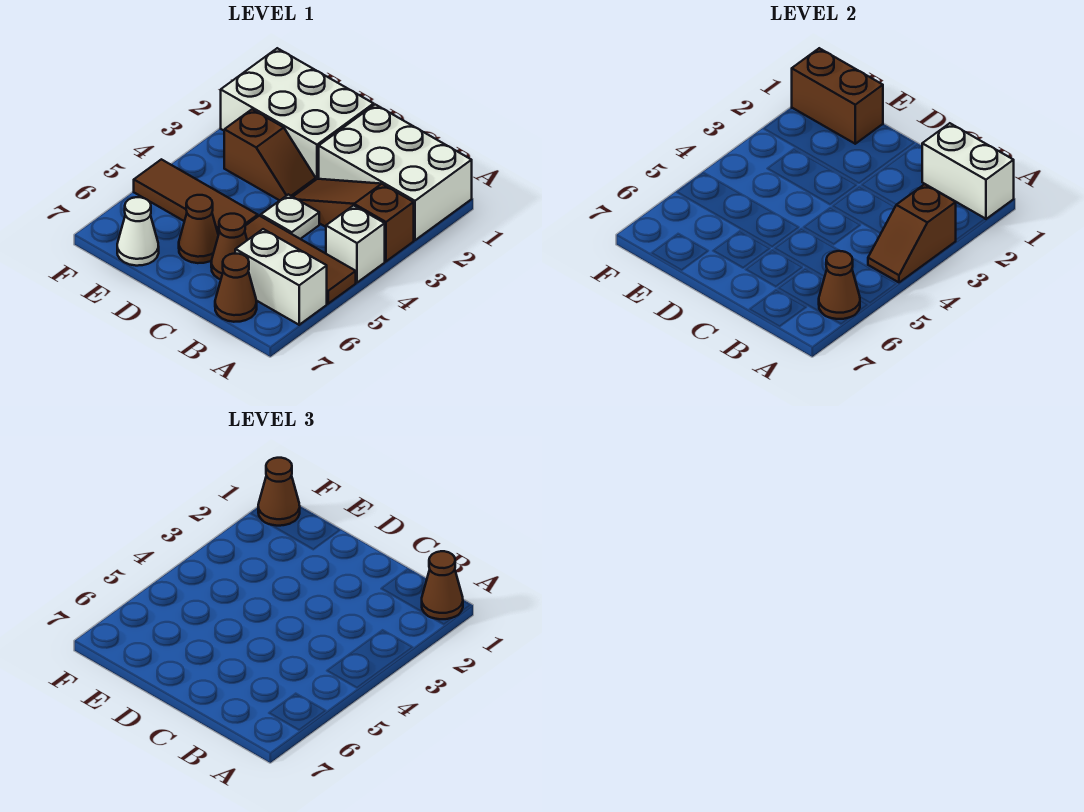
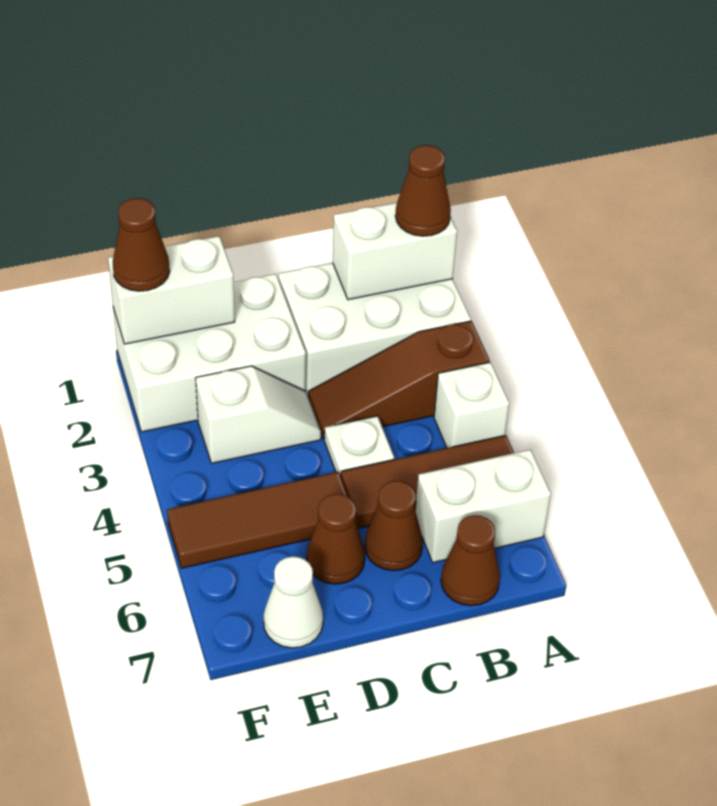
brown slope A3:A4 level 2 top 3 -> none
brown cone A6 level 2 -> none
brown slope D3:E3 level 1 top E -> white slope D3:E3 level 1 top E
brown brick E1:F1 level 2 -> white brick E1:F1 level 2

